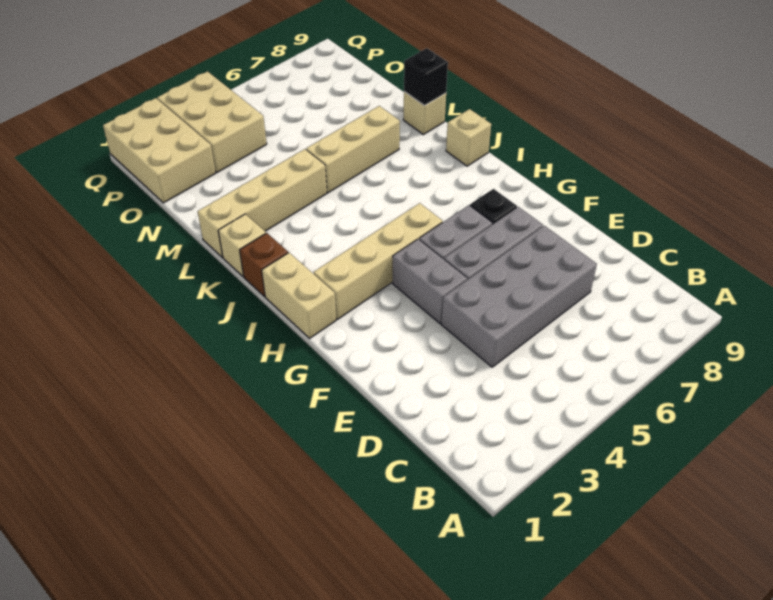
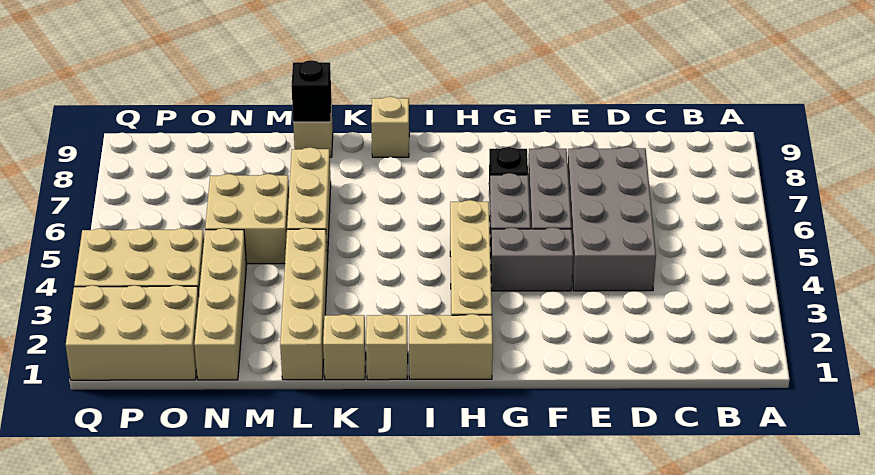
brown brick J1 level 1 -> tan brick J1 level 1
none -> tan brick M5:N6 level 1
none -> tan brick N1:N4 level 1

